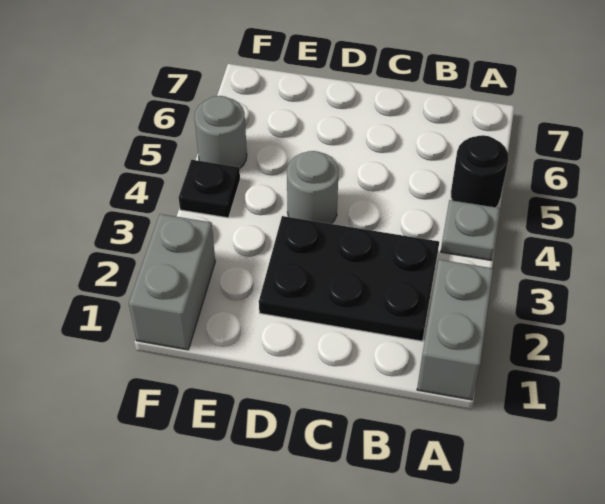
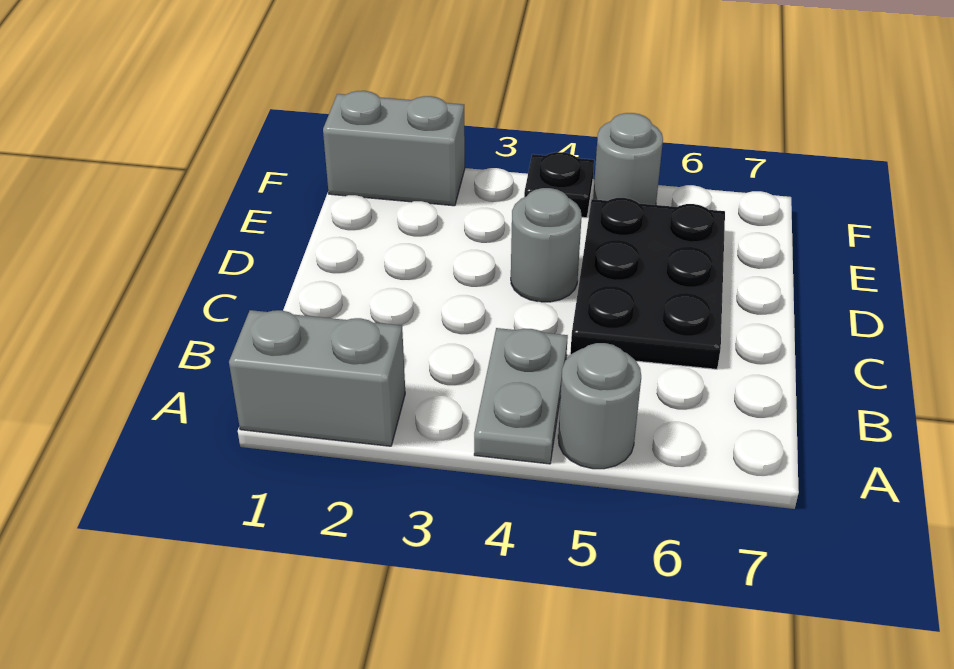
grey plate A4 level 1 -> grey plate A4:B4 level 1
black round brick A5 level 1 -> grey round brick A5 level 1
black plate B2:D3 level 1 -> black plate C5:E6 level 1

